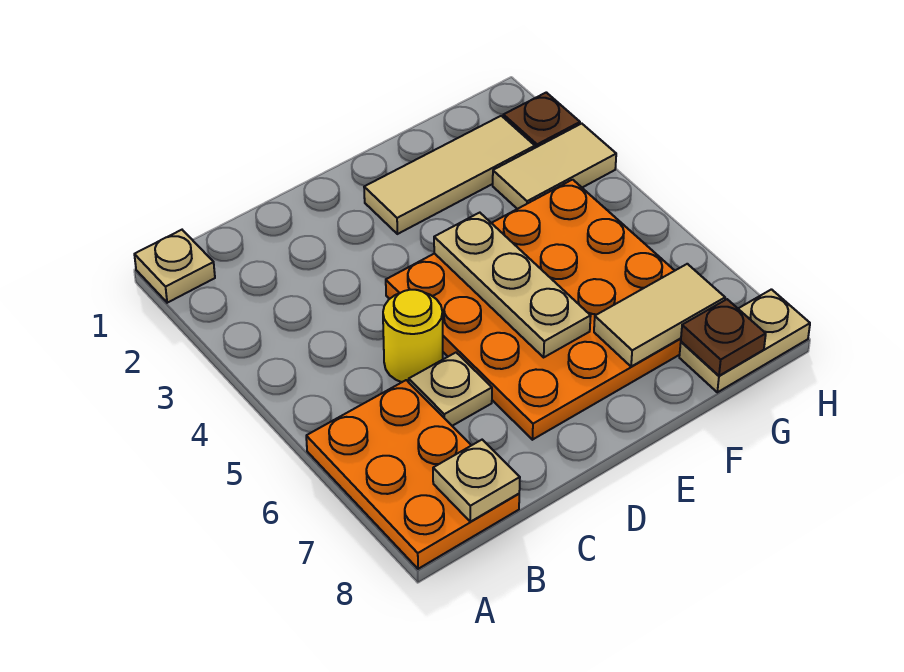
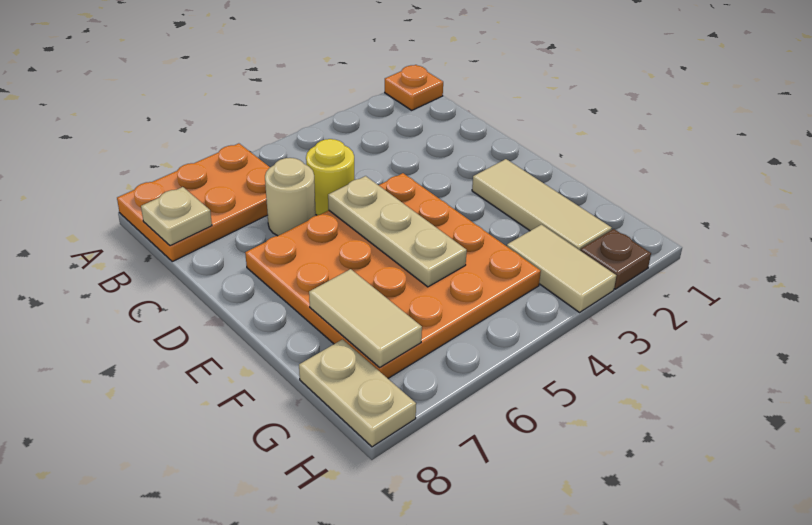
tan plate A1 level 1 -> orange plate A1 level 1
tan plate C6 level 1 -> tan round brick C6 level 1
tan plate E4:E6 level 2 -> tan plate D5:F5 level 2
brown plate G8 level 2 -> none

